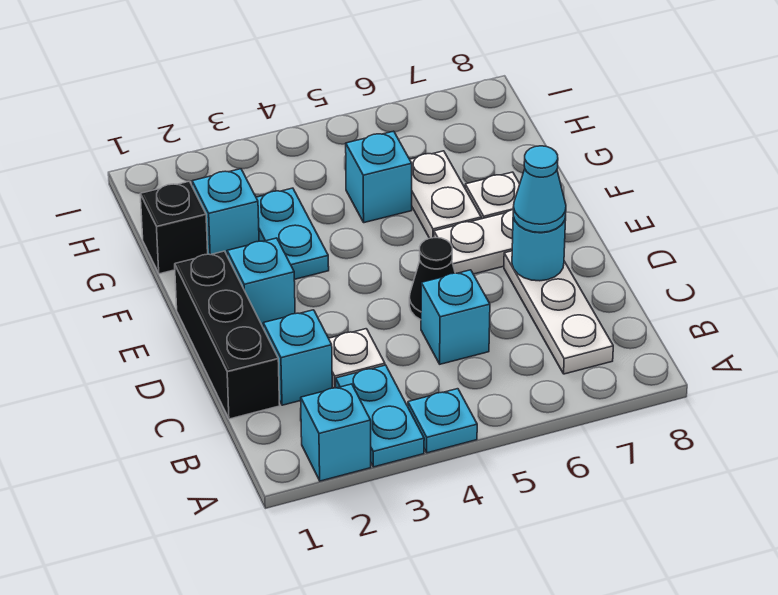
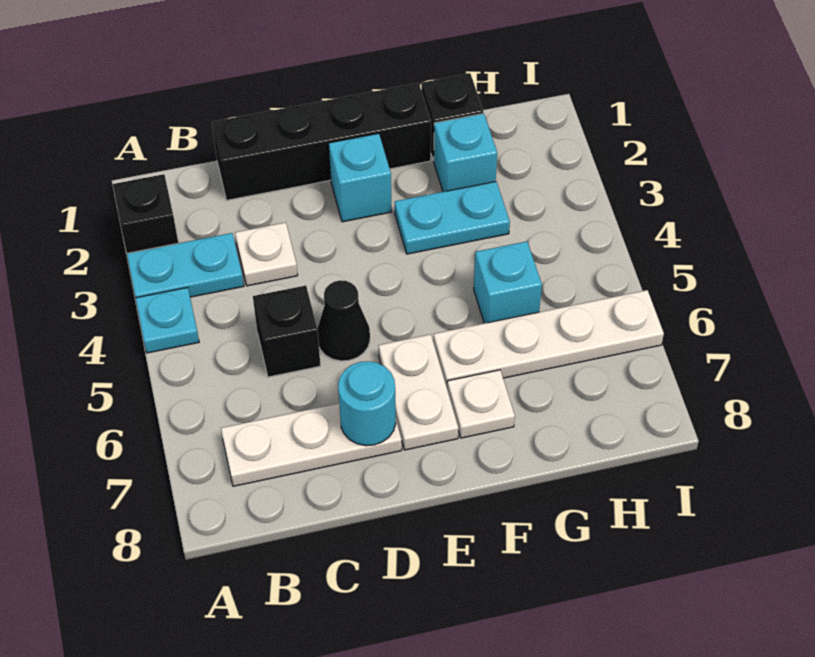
cyan brick A2 level 1 -> black brick A2 level 1
black brick C1:E1 level 1 -> black brick C1:F1 level 1
cyan brick C2 level 1 -> none
cyan brick C5 level 1 -> black brick C5 level 1
cyan cone D7 level 3 -> none
white plate F6:G6 level 1 -> white plate F6:I6 level 1

